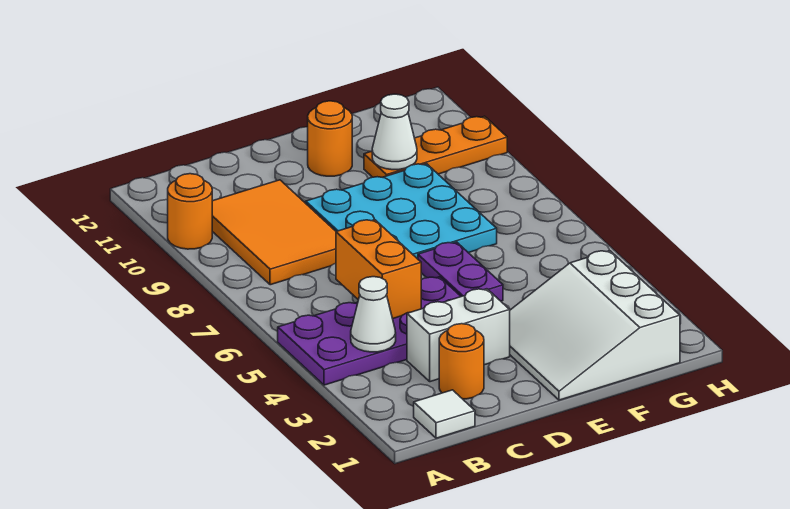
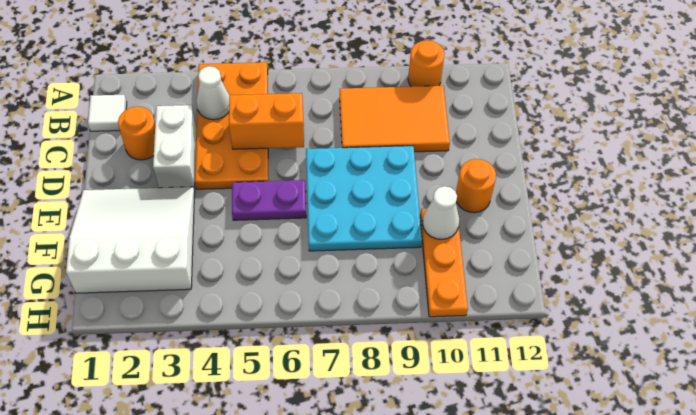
purple plate A4:D5 level 1 -> orange plate A4:D5 level 1

